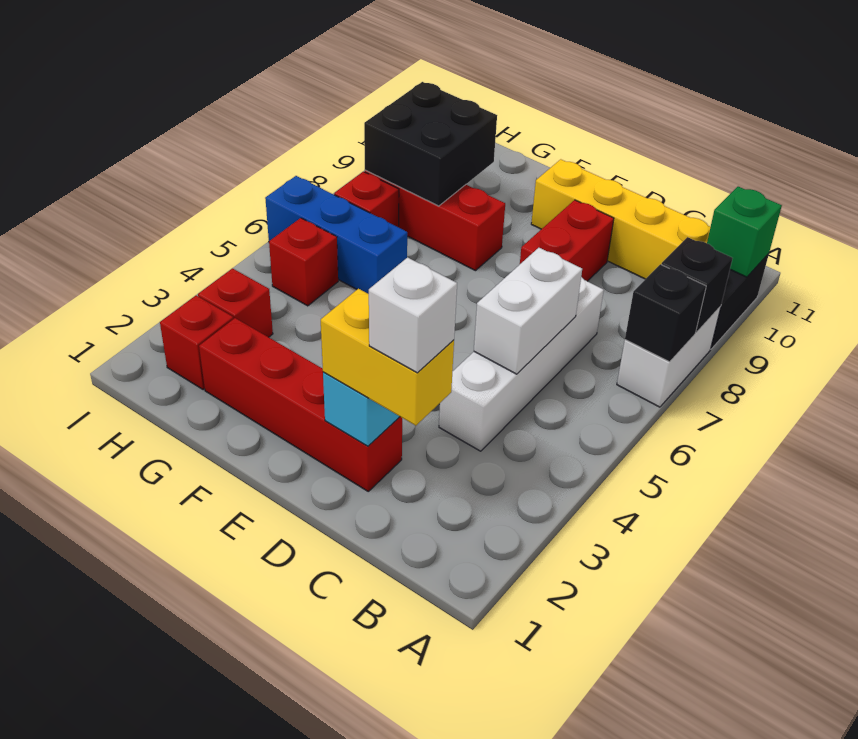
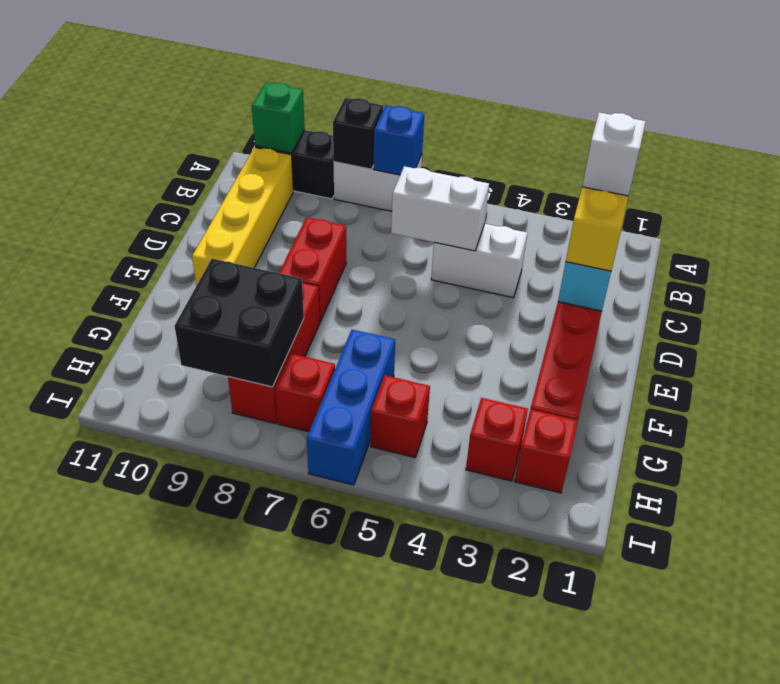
black brick A7 level 2 -> blue brick A7 level 2
white brick C4:C7 level 1 -> white brick C4:C5 level 1
red brick D8:D9 level 1 -> red brick D8:E8 level 1

